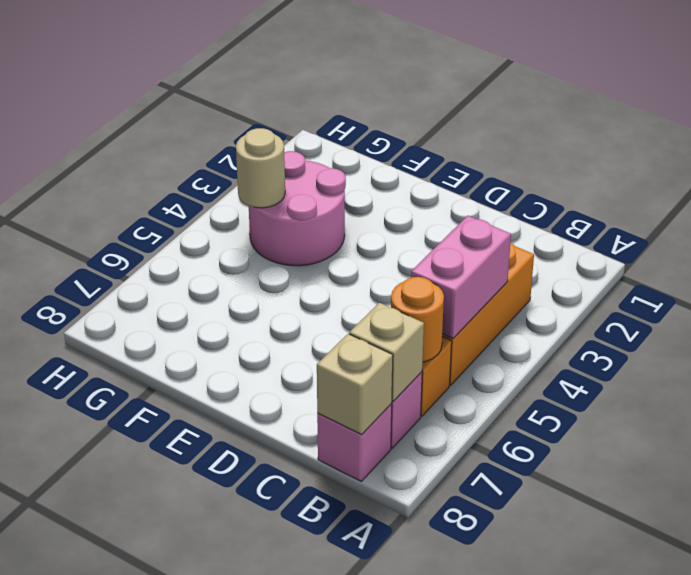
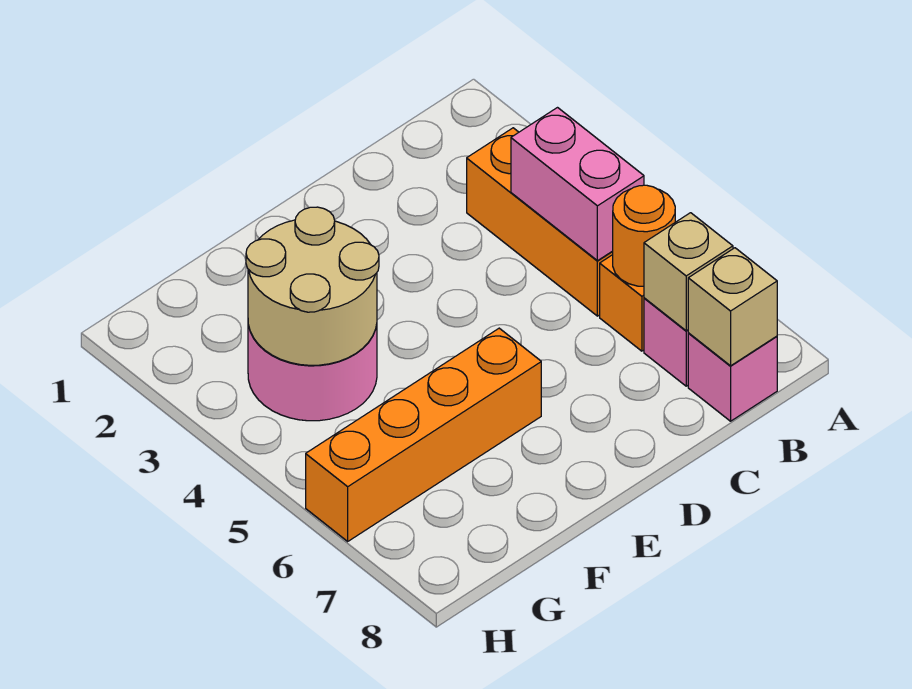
none -> orange brick E6:H6 level 1
tan round brick G4 level 2 -> tan round brick F3:G4 level 2

